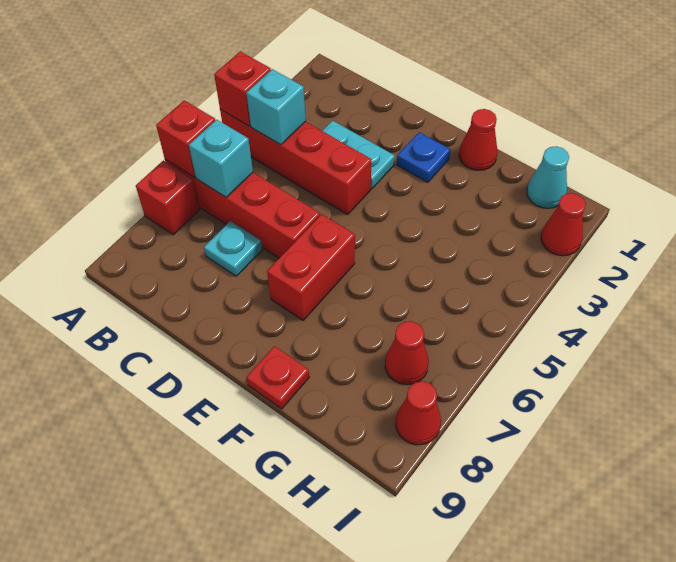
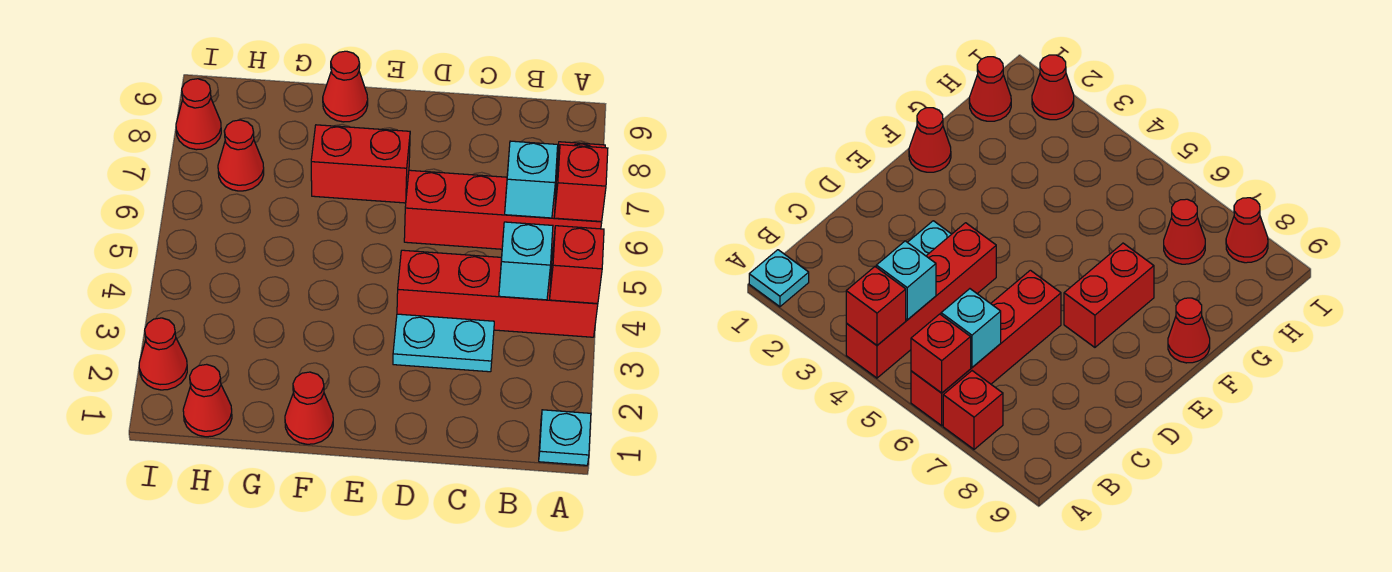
cyan plate C7 level 1 -> cyan plate A1 level 1
blue plate E2 level 1 -> none
red brick E6:E7 level 1 -> red brick E7:F7 level 1
red plate F9 level 1 -> red cone F9 level 1
cyan cone H1 level 1 -> red cone H1 level 1

